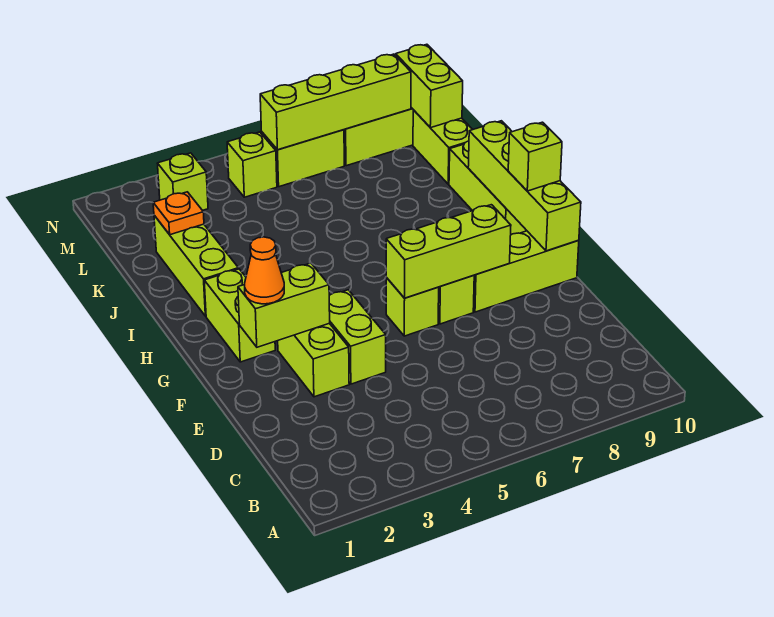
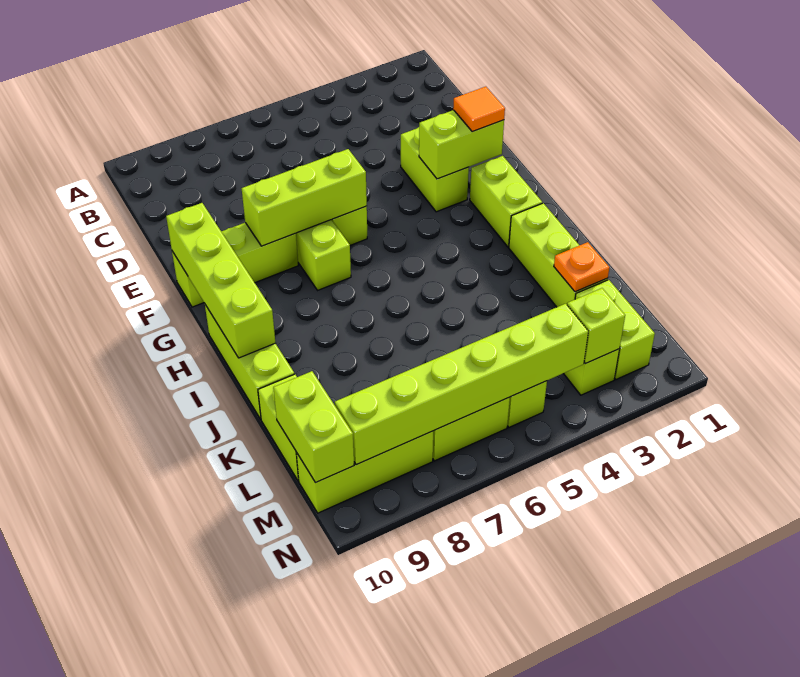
lime brick E4:F4 level 1 -> lime brick L2:M2 level 1
orange cone F2 level 3 -> orange tile F2 level 3
lime brick G10 level 3 -> lime brick M3 level 2
lime brick M6:M9 level 2 -> lime brick M4:M9 level 2

